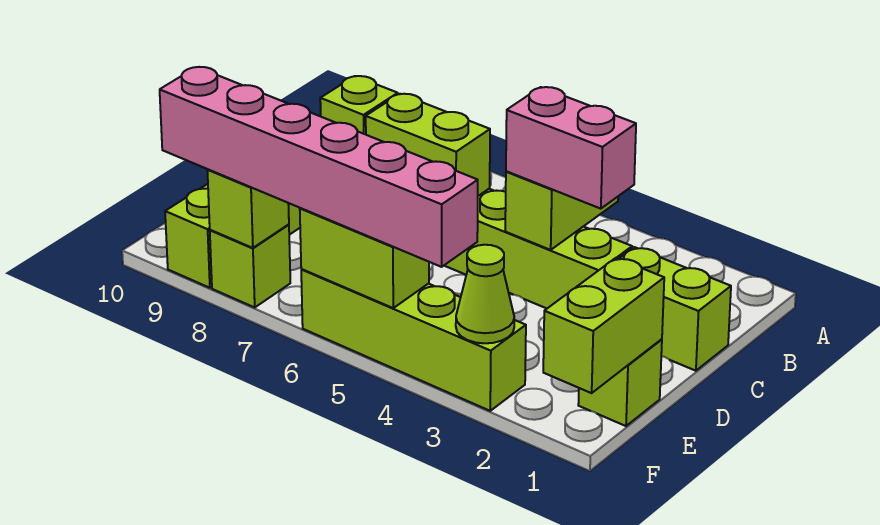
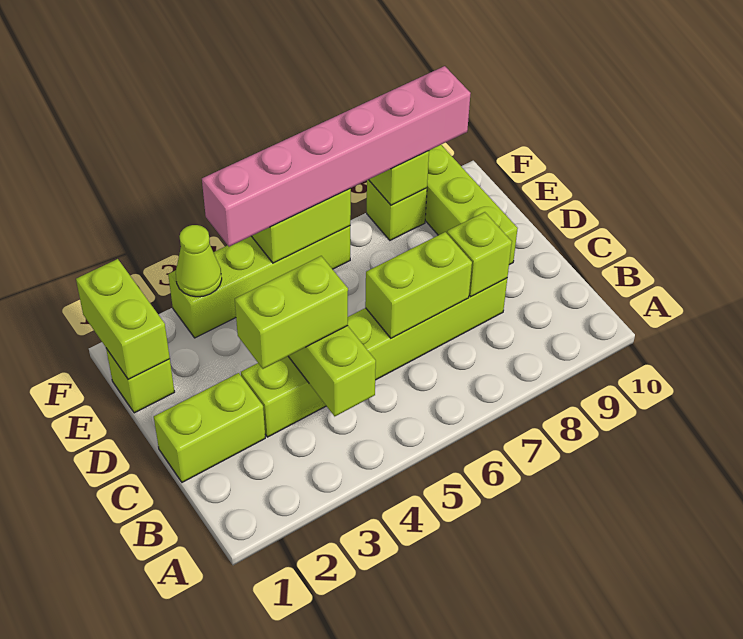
pink brick C3:C4 level 3 -> lime brick C3:C4 level 3

